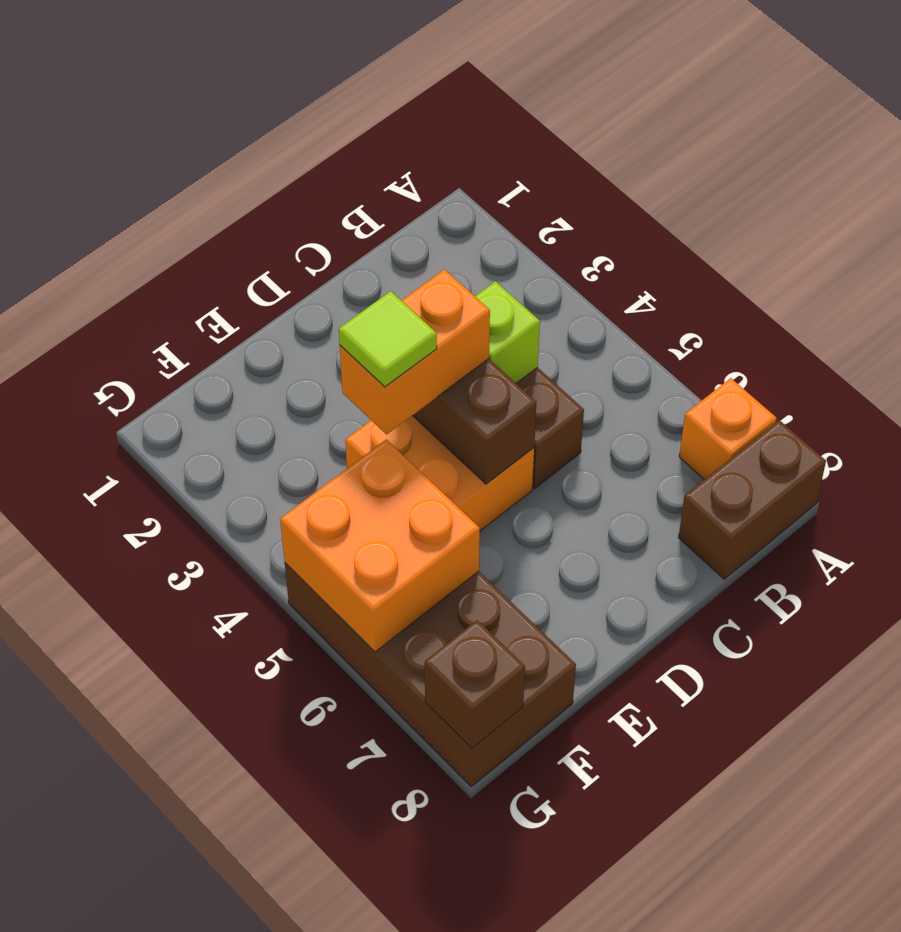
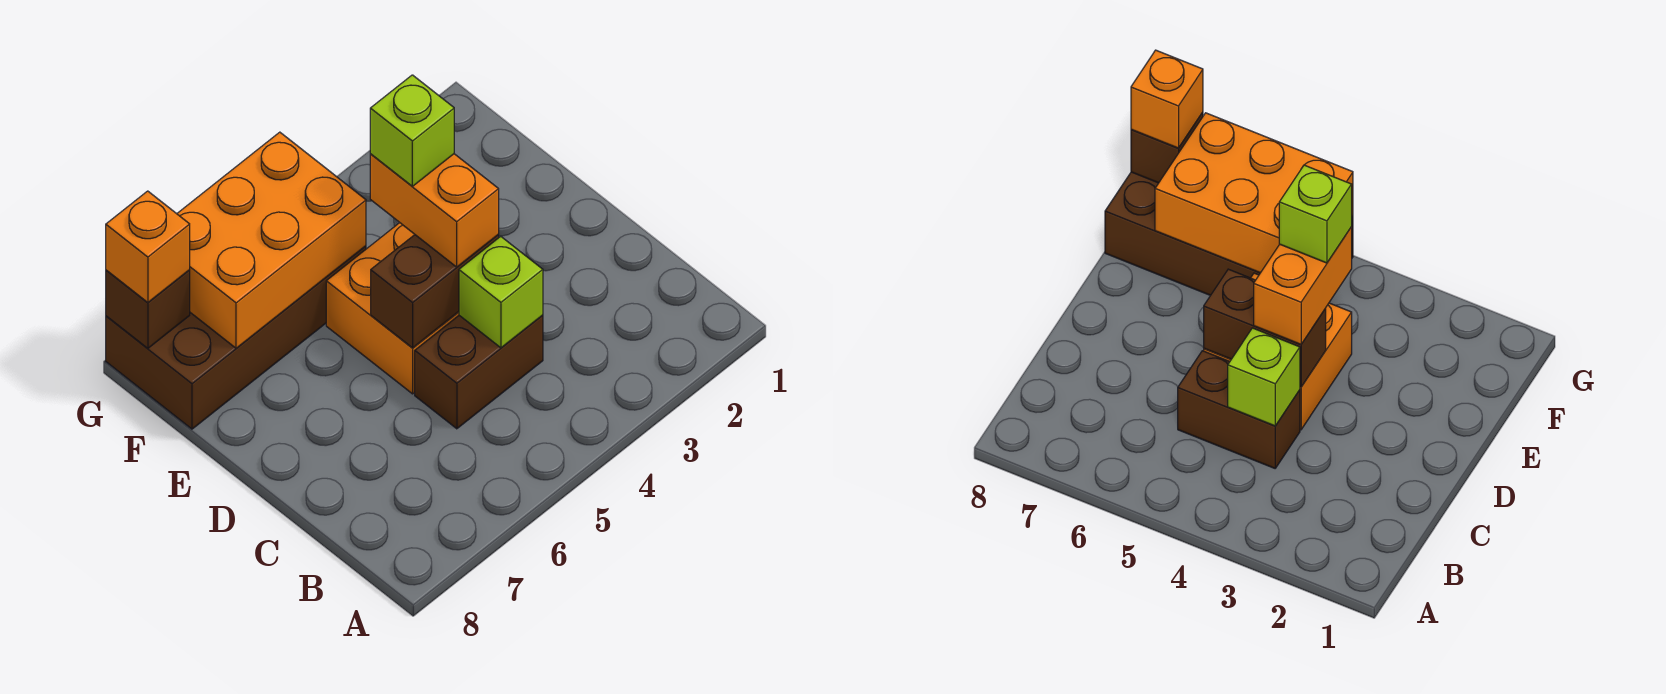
orange brick A7 level 1 -> orange brick G8 level 3
brown brick A8:B8 level 1 -> none
lime tile E4 level 4 -> lime brick E4 level 4
orange brick F5:G6 level 2 -> orange brick F5:G7 level 2

